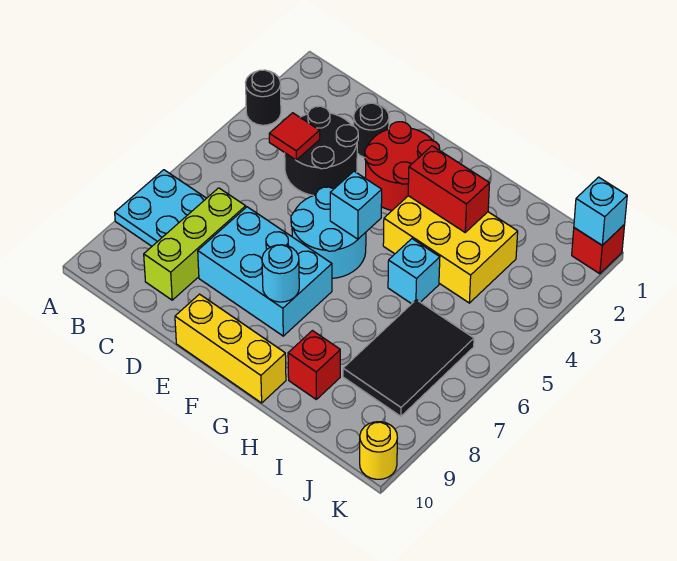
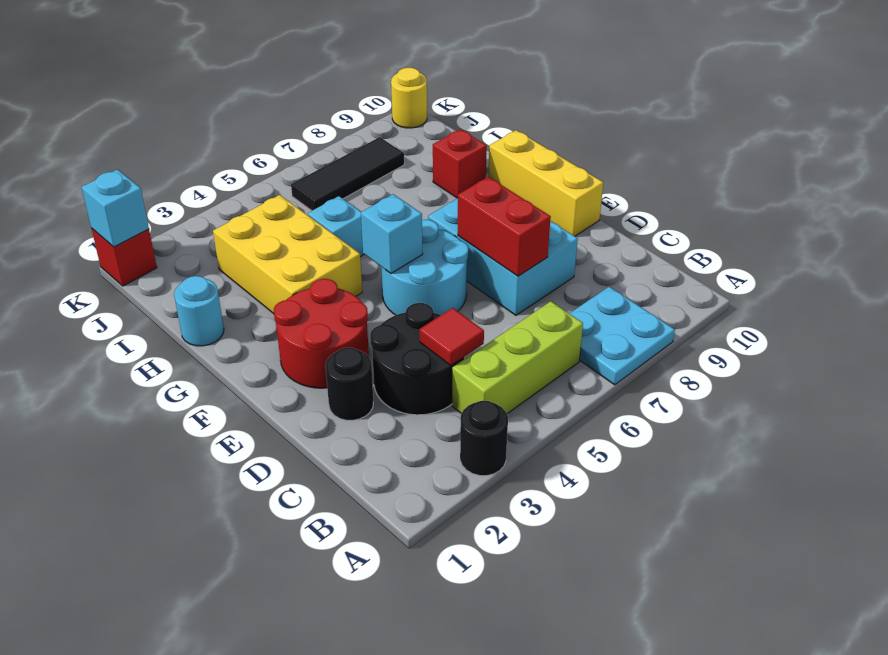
lime brick C7:C9 level 1 -> lime brick B4:B6 level 1
cyan round brick F8 level 2 -> cyan round brick H1 level 1
red brick G3:H3 level 2 -> red brick D7:E7 level 2
black tile I6:J8 level 1 -> black tile J6:J8 level 1

